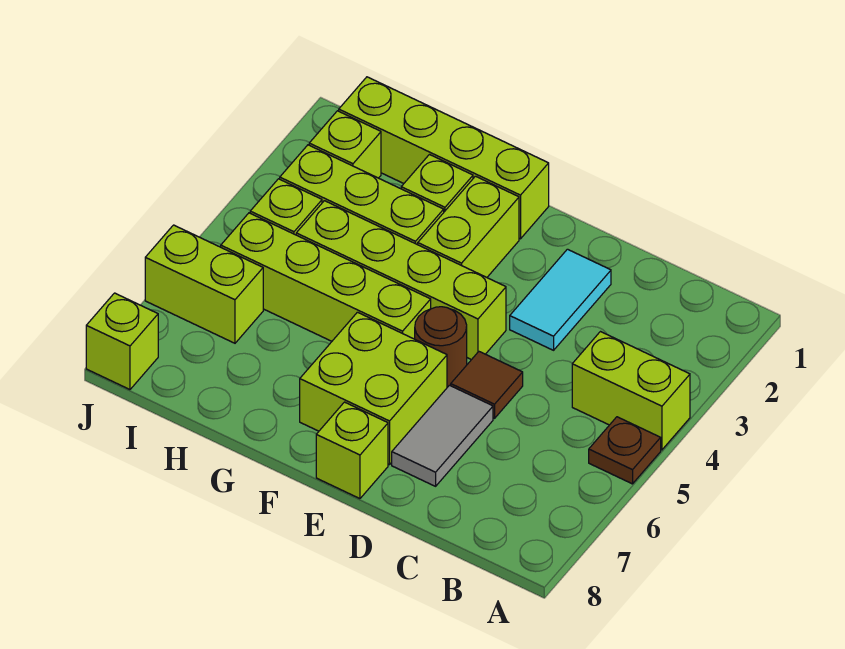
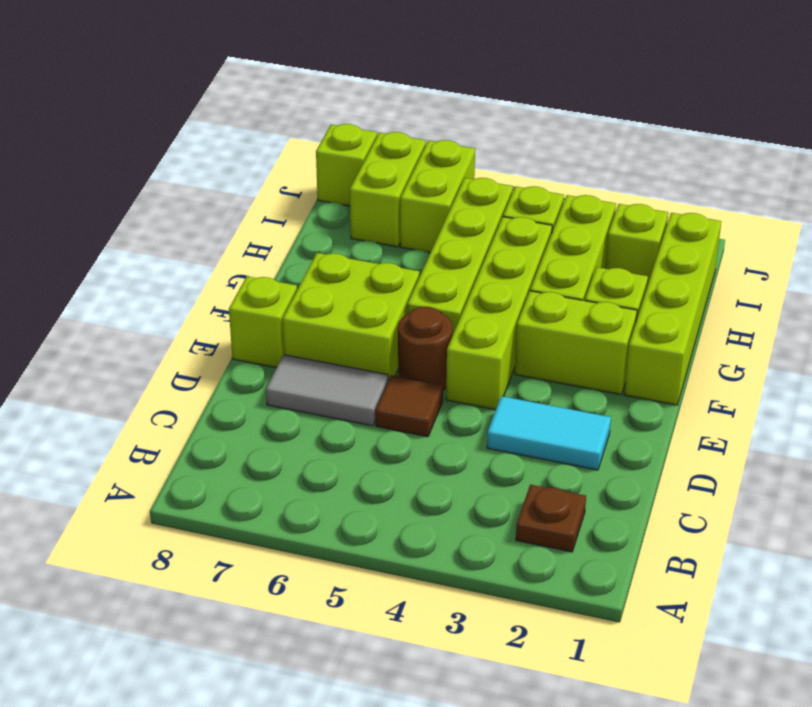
lime brick A4:B4 level 1 -> lime brick I7:J7 level 1
brown plate A5 level 1 -> brown plate B2 level 1

